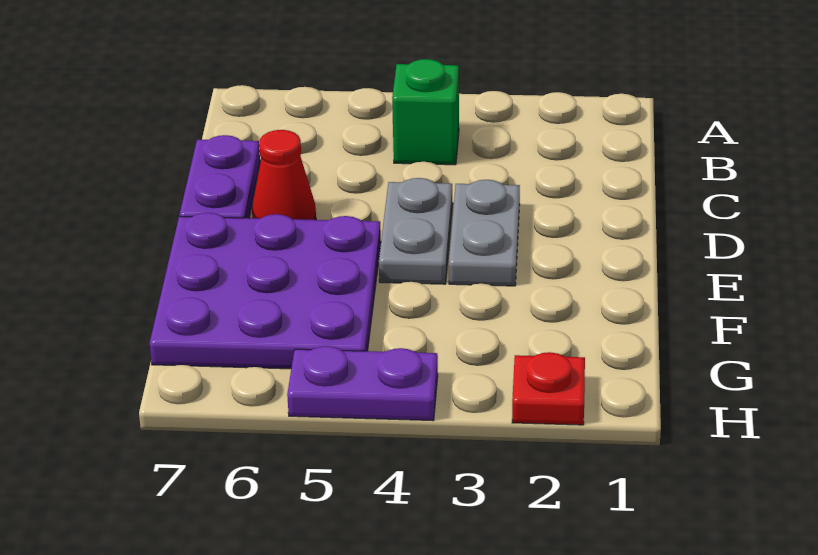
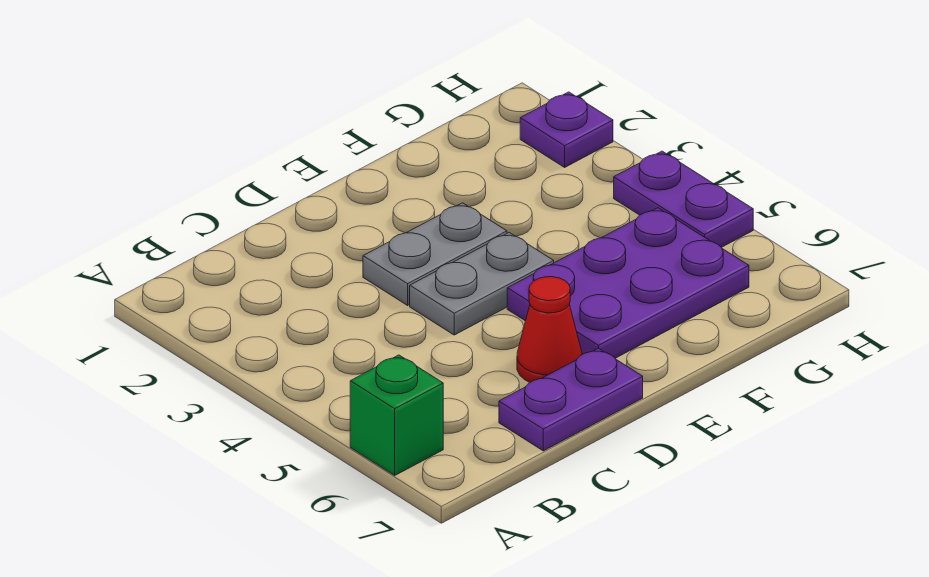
green brick B4 level 1 -> green brick A6 level 1
purple plate E5:G7 level 1 -> purple plate E5:G6 level 1
red plate H2 level 1 -> purple plate H2 level 1

